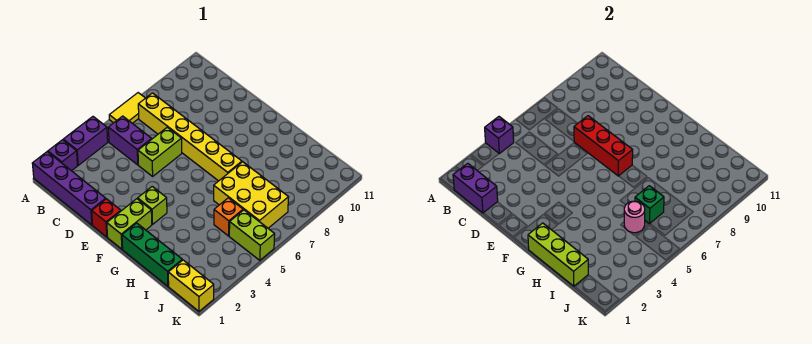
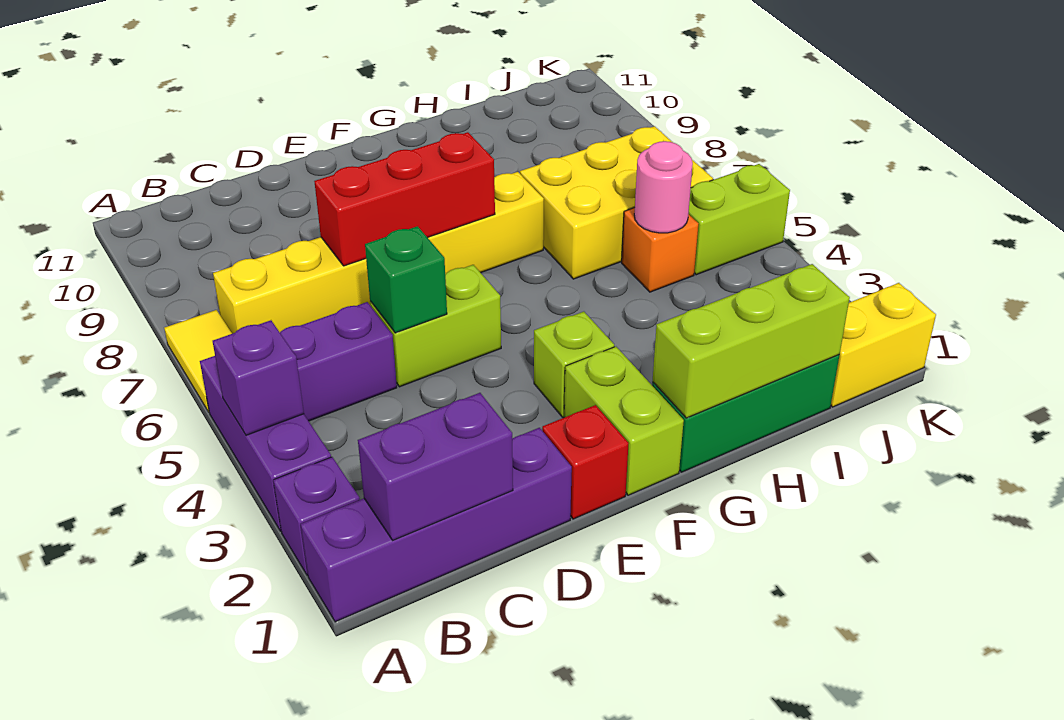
purple brick A3:A4 level 1 -> purple brick A3:A5 level 1
lime brick D5:D6 level 1 -> lime brick D5:E5 level 1
green brick I6 level 2 -> green brick D5 level 2

